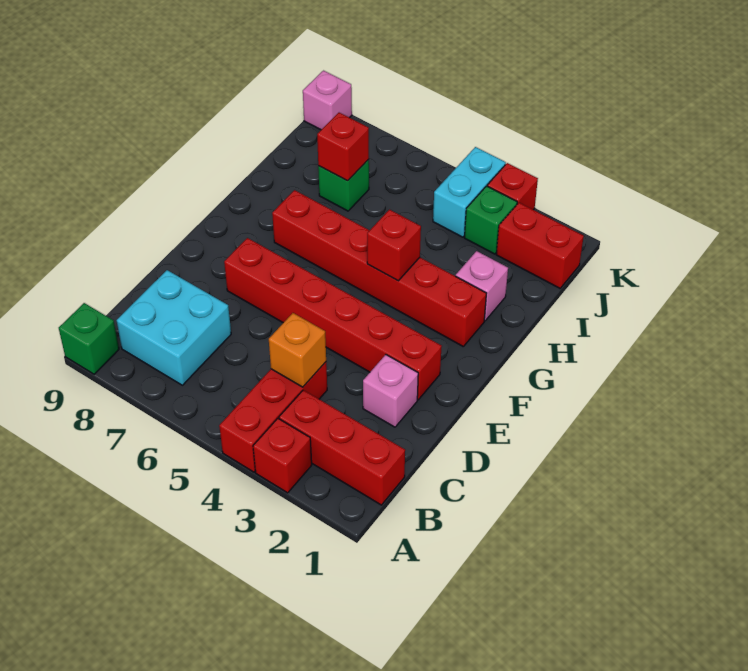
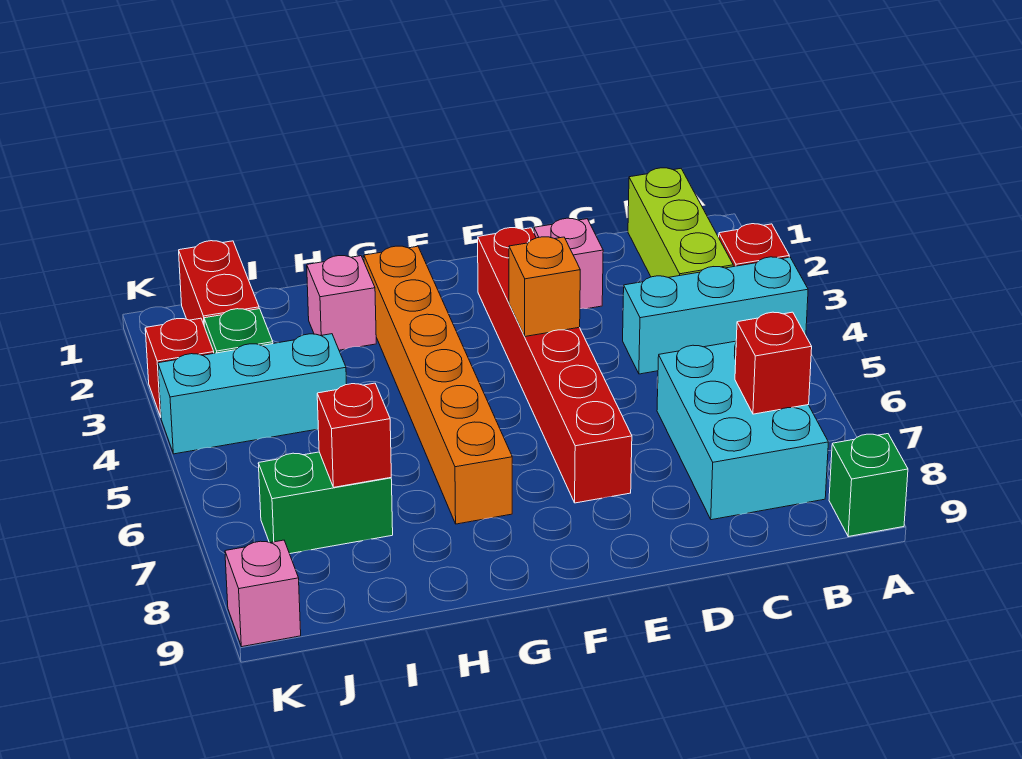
red brick A4:C4 level 1 -> cyan brick A4:C4 level 1
red brick B1:B3 level 1 -> lime brick B1:B3 level 1
cyan brick B7:C8 level 1 -> cyan brick B6:C8 level 1
orange brick C4 level 2 -> orange brick E4 level 2
red brick G2:G7 level 1 -> orange brick G2:G7 level 1
red brick G4 level 2 -> red brick B7 level 2
green brick I7 level 1 -> green brick I7:J7 level 1
cyan brick J4:K4 level 1 -> cyan brick I4:K4 level 1

